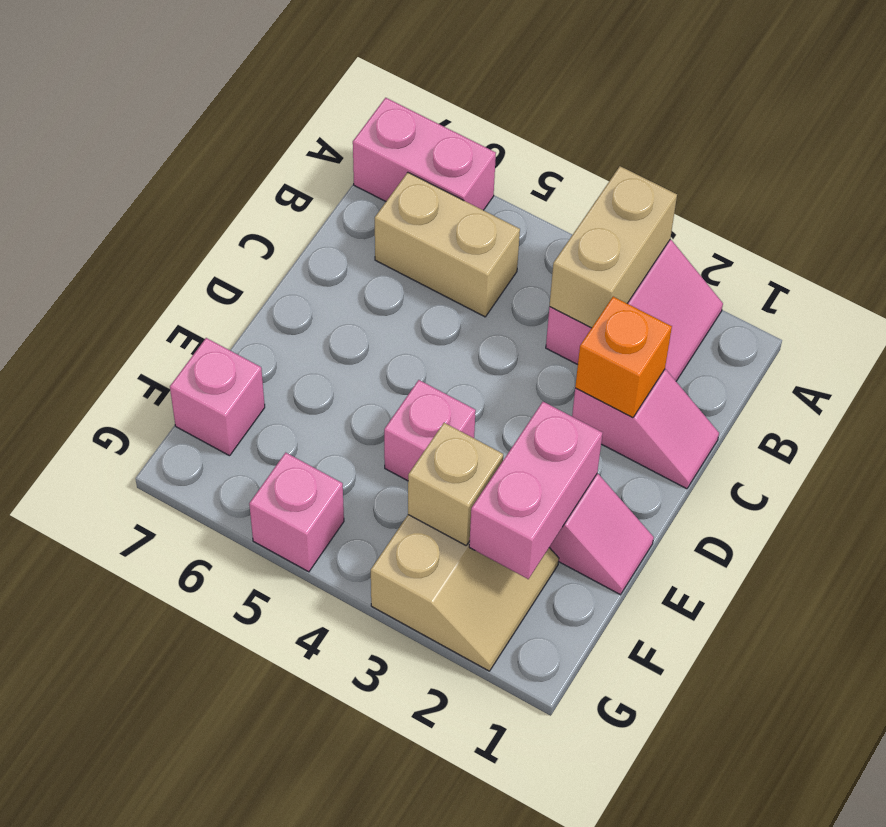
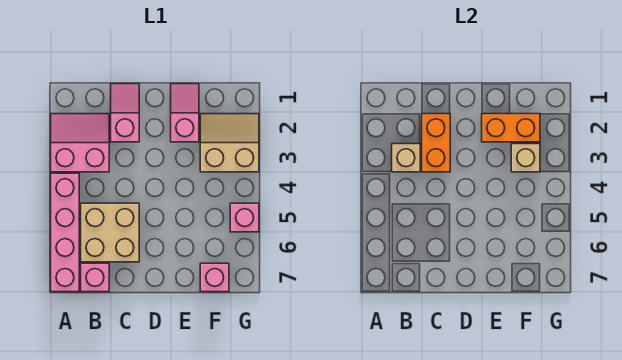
tan brick A3:B3 level 2 -> tan brick B3 level 2
pink brick A6:A7 level 1 -> pink brick A4:A7 level 1
tan brick B5:B6 level 1 -> tan brick B5:C6 level 1
orange brick C2 level 2 -> orange brick C2:C3 level 2
pink brick E2:F2 level 2 -> orange brick E2:F2 level 2
pink brick E4 level 1 -> pink brick B7 level 1

